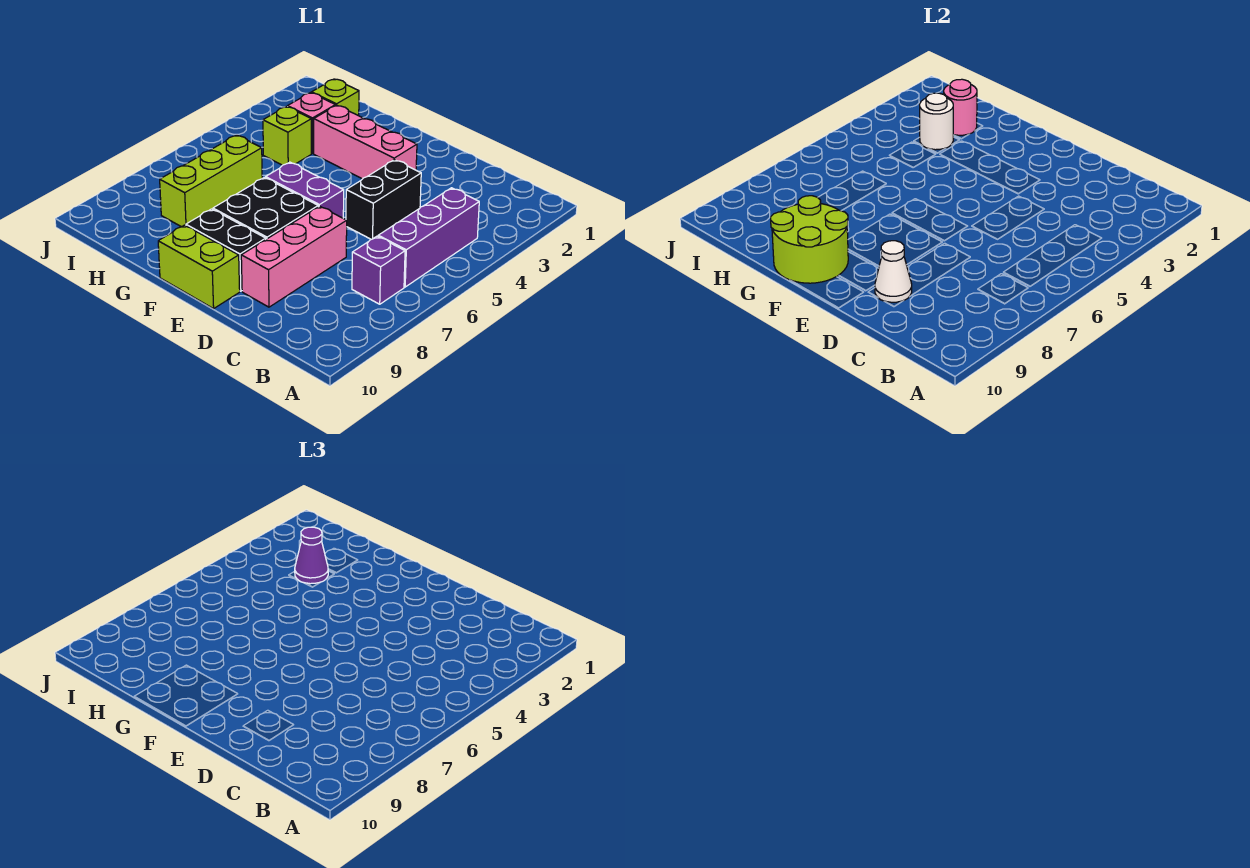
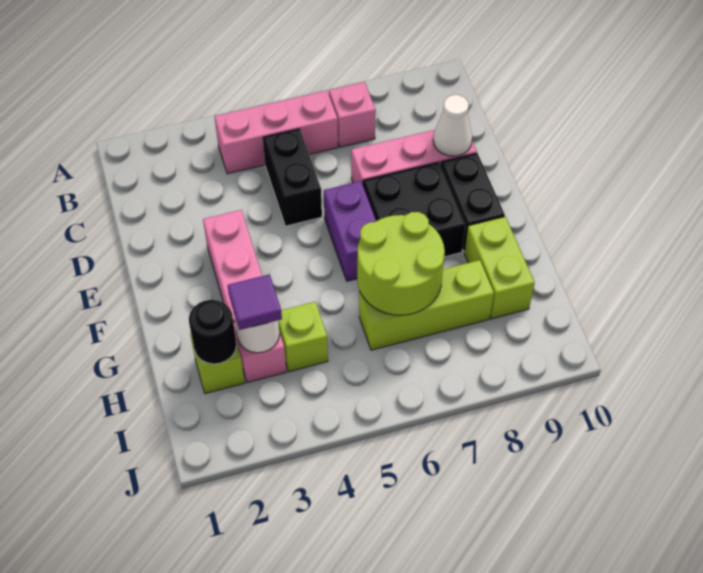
purple brick B4:B6 level 1 -> pink brick B4:B6 level 1
purple brick B7 level 1 -> pink brick B7 level 1
black brick D4:D5 level 1 -> black brick C5:D5 level 1
lime brick E10:F10 level 1 -> lime brick G9:H9 level 1
lime round brick F9:G10 level 2 -> lime round brick G6:H7 level 2
pink round brick H2 level 2 -> black round brick H2 level 2
purple cone H3 level 3 -> purple tile H3 level 3

